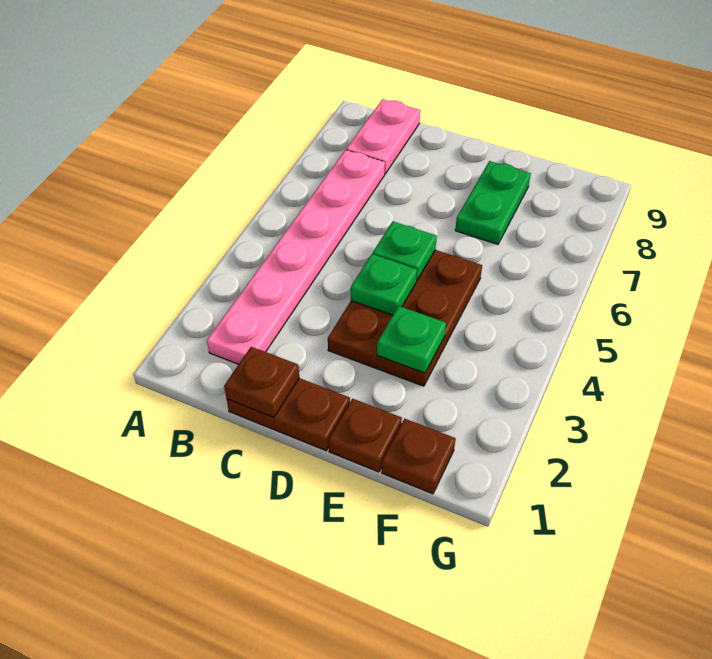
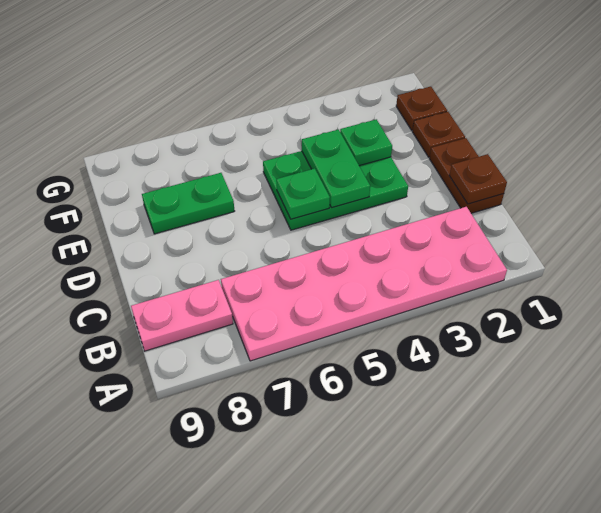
pink plate B2:B7 level 1 -> pink plate A2:B7 level 1
brown plate D3:E5 level 1 -> green plate D3:E5 level 1
green plate D4 level 2 -> green plate D4:E4 level 2

